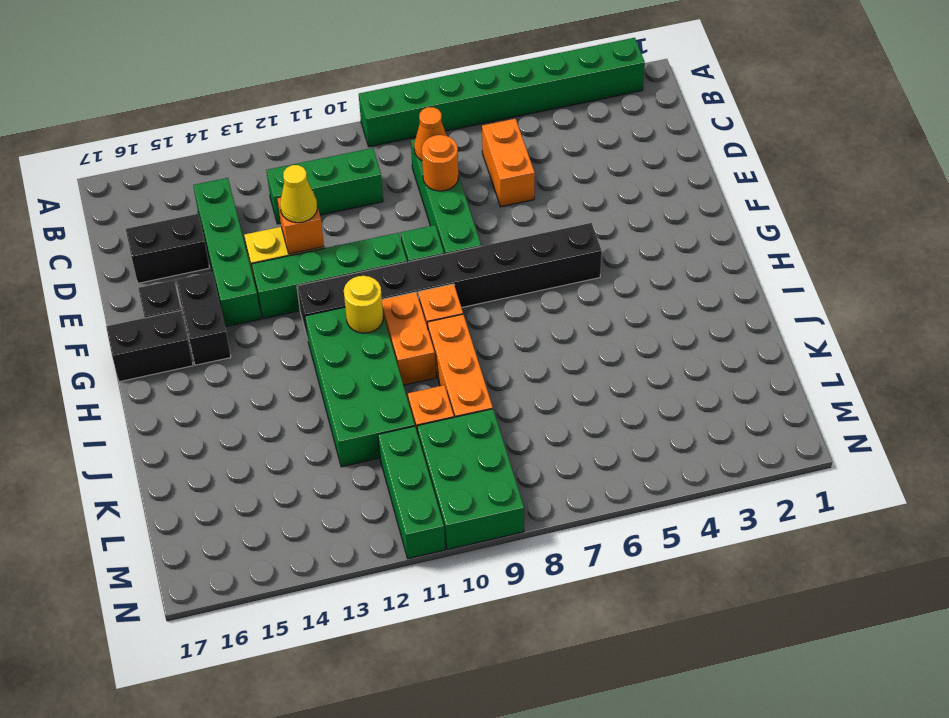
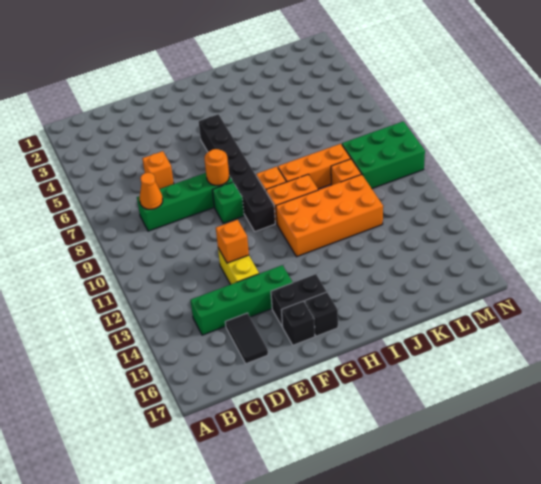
green brick A2:A9 level 1 -> none
orange brick C6:D6 level 1 -> orange brick D6 level 1
green brick C10:C12 level 1 -> none
orange round brick D8 level 2 -> orange round brick F8 level 2
black brick D15:D16 level 1 -> black tile D15:D16 level 1
yellow cone E12 level 3 -> none
green brick F10:F13 level 1 -> none
black brick G5:G12 level 1 -> black brick G5:G10 level 1
black brick G16:G17 level 1 -> black brick G16 level 1
green brick H11:K12 level 1 -> orange brick H11:K12 level 1
yellow round brick H11 level 2 -> none
green brick L11:N11 level 1 -> none

